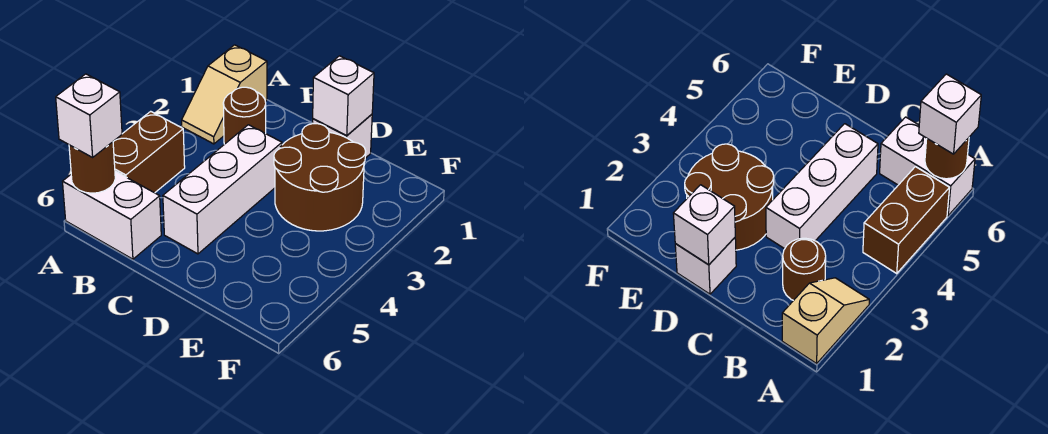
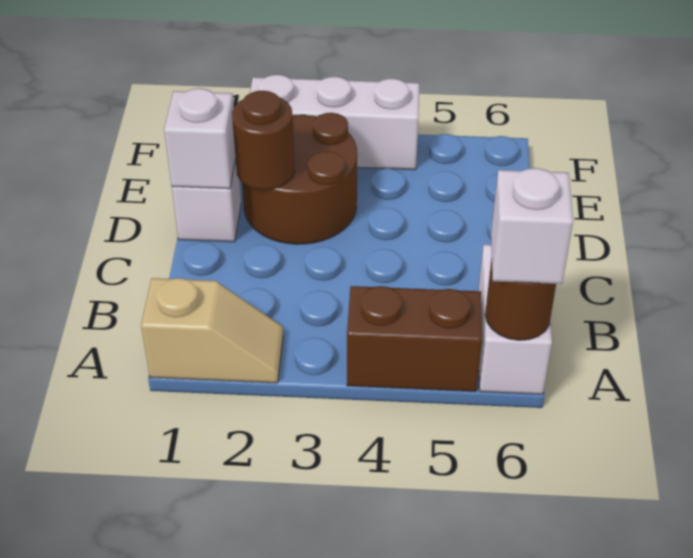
brown round brick B2 level 1 -> brown round brick D2 level 2
white brick C3:C5 level 1 -> white brick F2:F4 level 1

